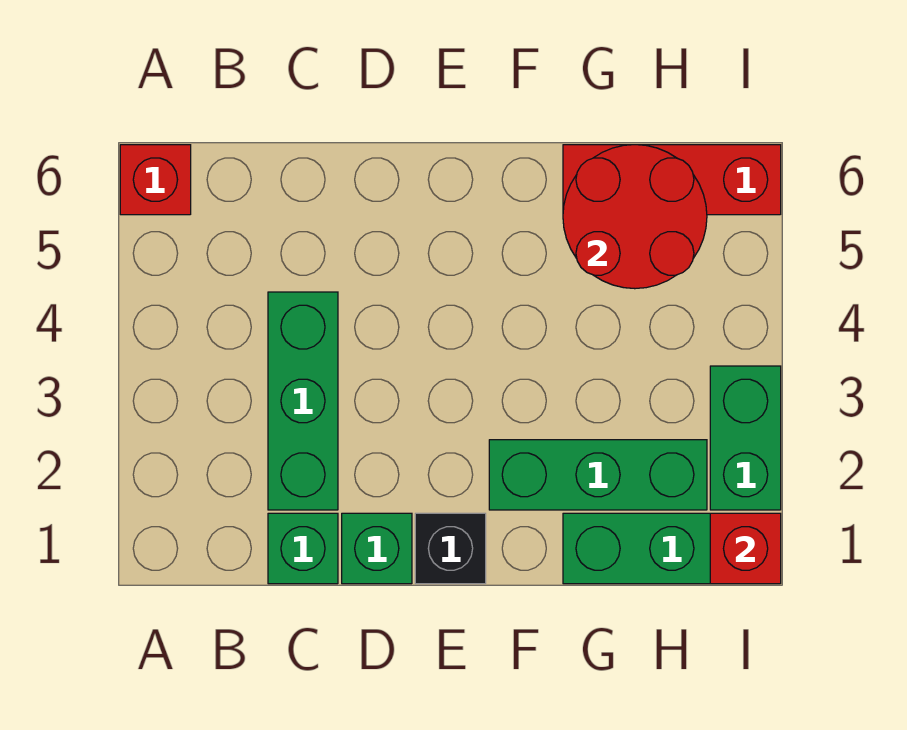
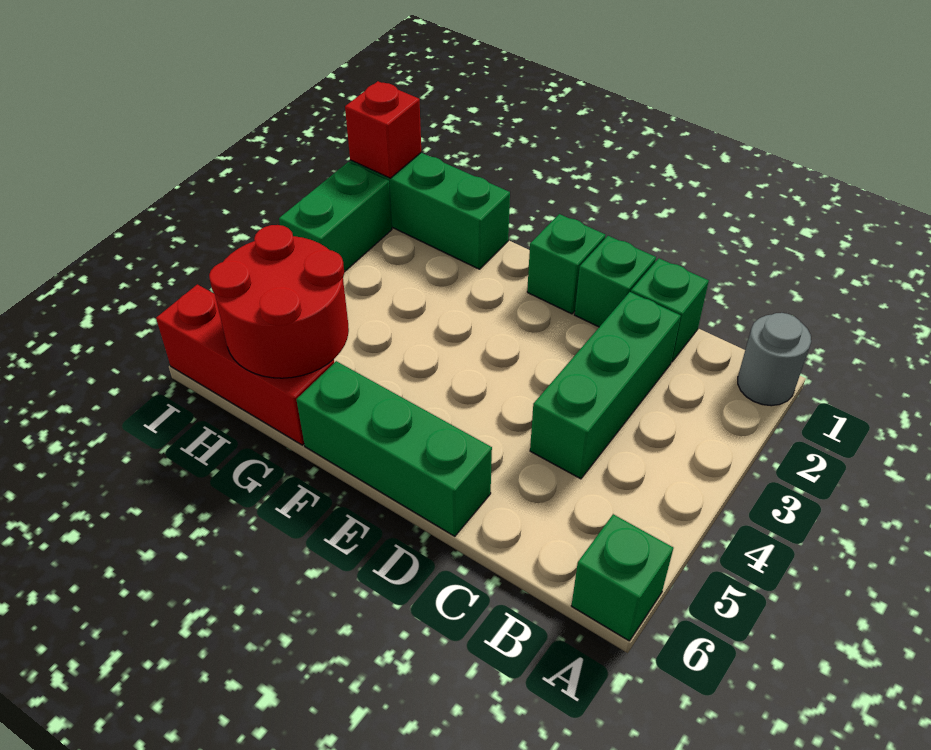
none -> grey round brick A1 level 1
red brick A6 level 1 -> green brick A6 level 1
black brick E1 level 1 -> green brick E1 level 1
green brick F2:H2 level 1 -> green brick D6:F6 level 1

